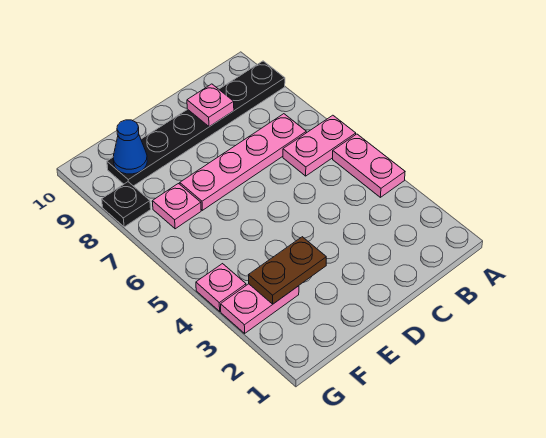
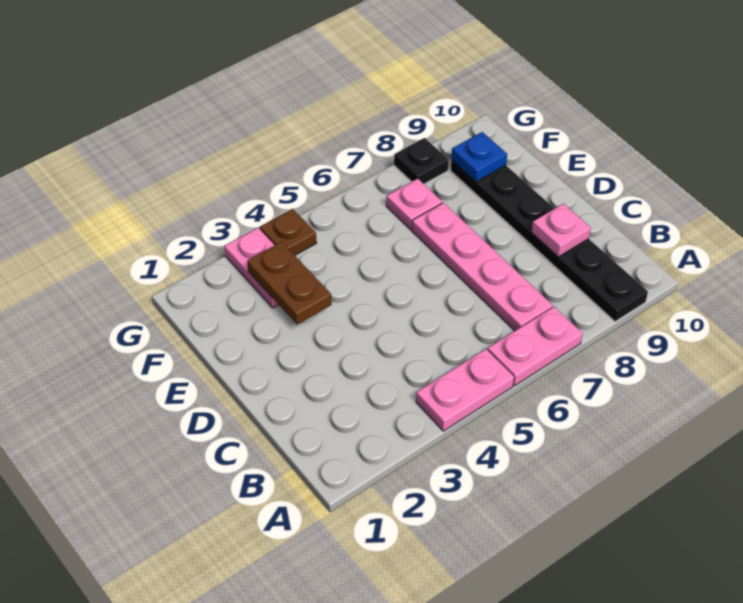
pink plate A6:B6 level 1 -> pink plate A6:A7 level 1
blue cone F9 level 2 -> blue plate F9 level 2
pink plate G4 level 1 -> brown plate G4 level 1

